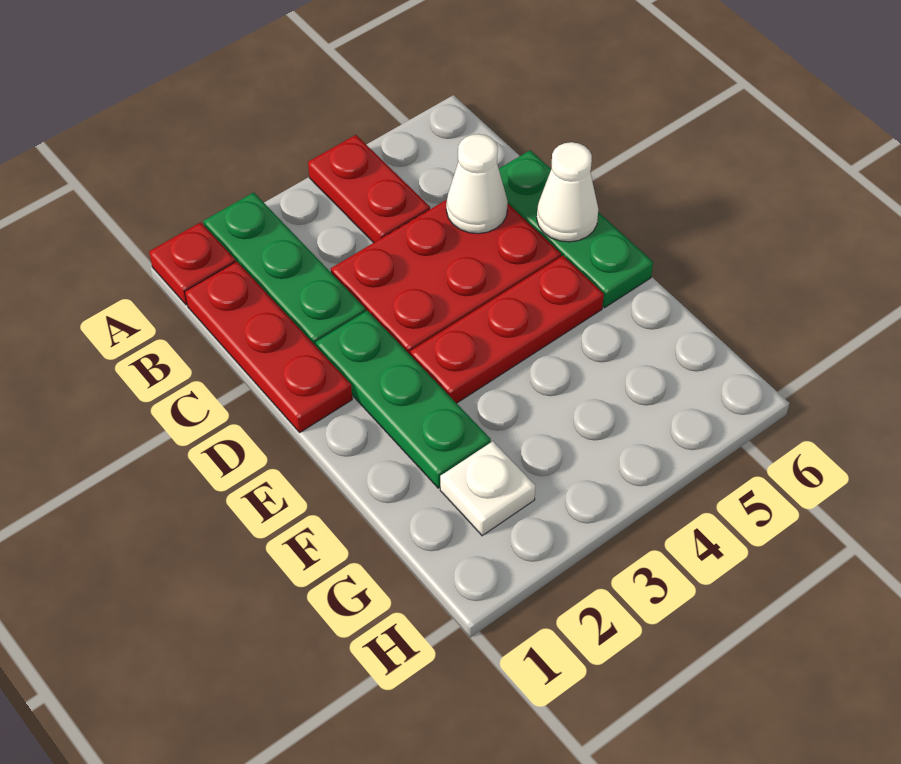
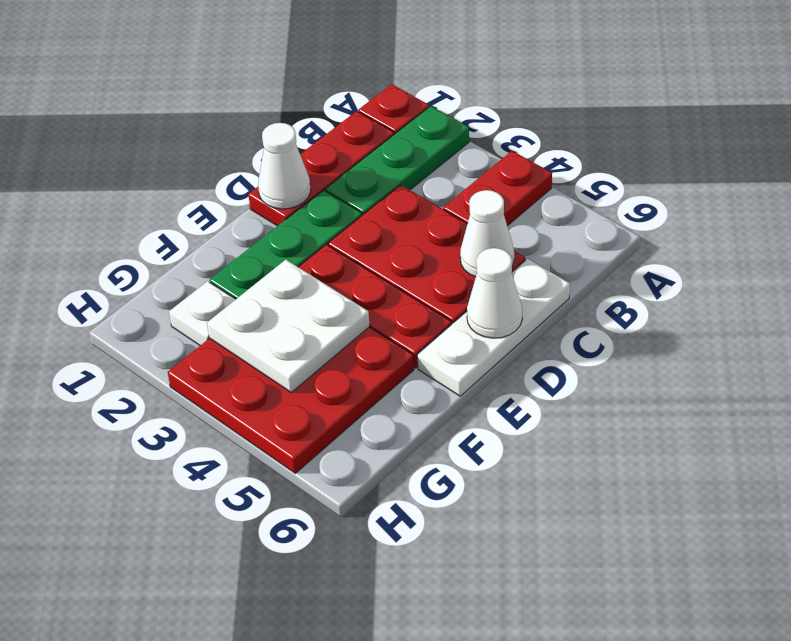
green plate C6:E6 level 1 -> white plate C6:E6 level 1
none -> white cone D1 level 2
none -> red plate F3:H5 level 1
none -> white plate F3:G4 level 2

